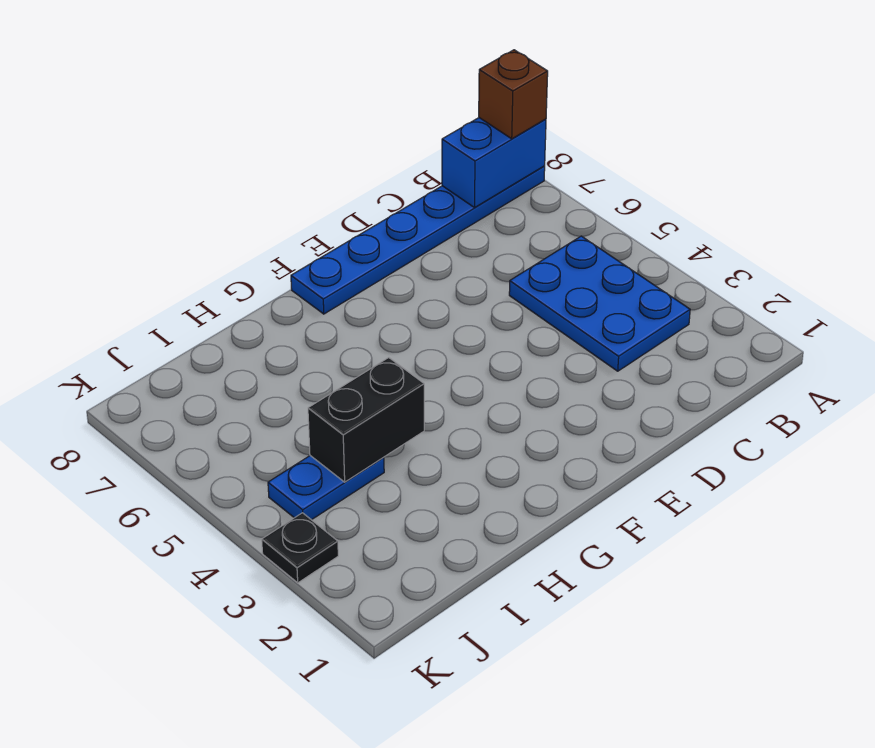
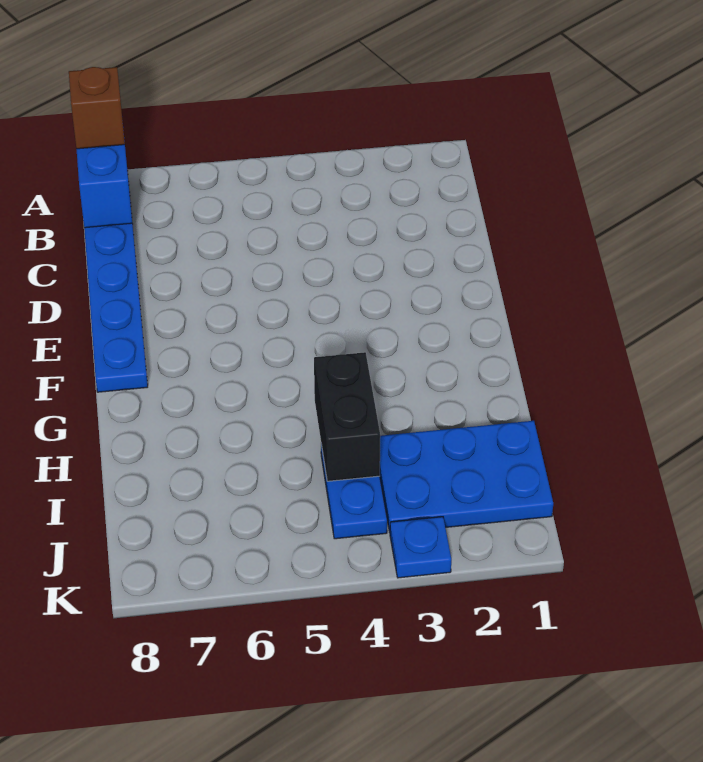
blue plate B3:C5 level 1 -> blue plate I1:J3 level 1
black plate K3 level 1 -> blue plate K3 level 1

